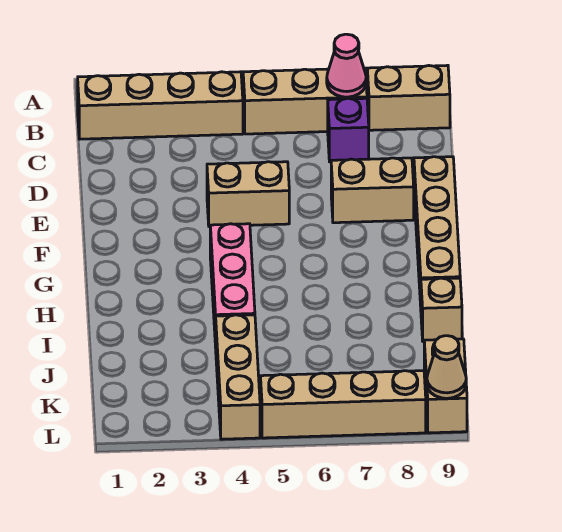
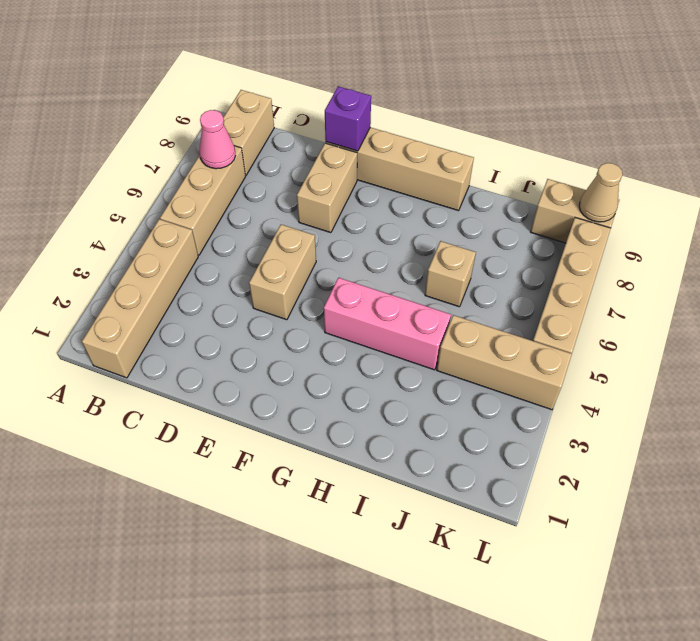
purple brick C7 level 1 -> purple brick E9 level 2
tan brick I9 level 1 -> tan brick I6 level 1

